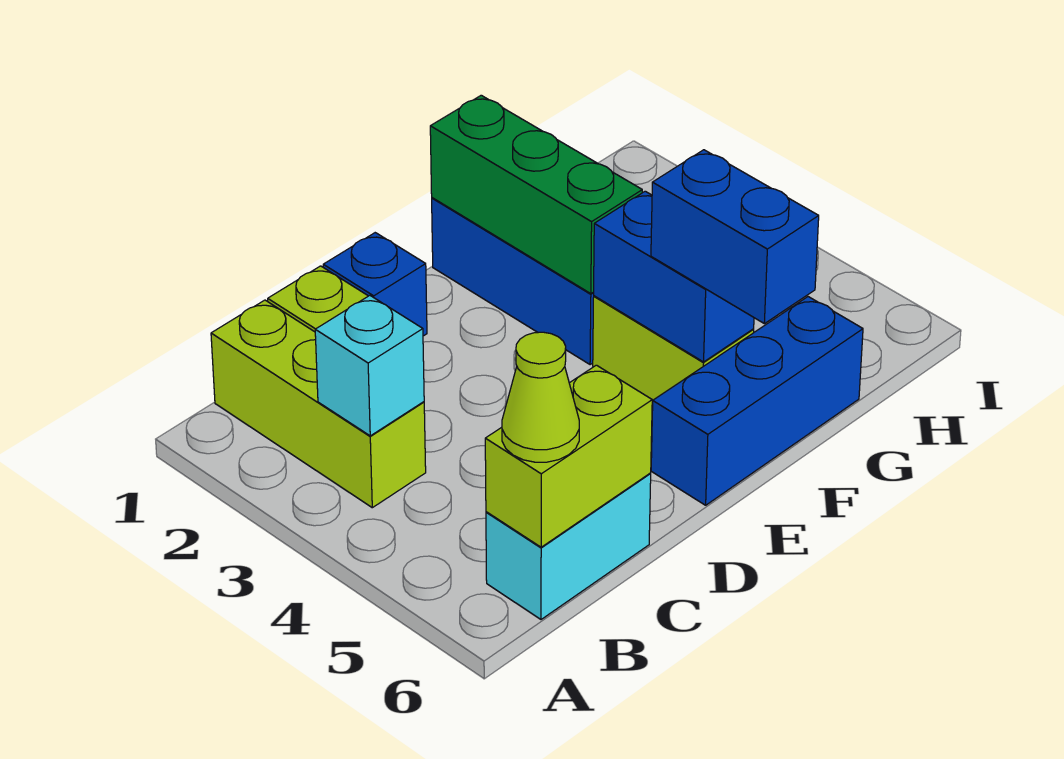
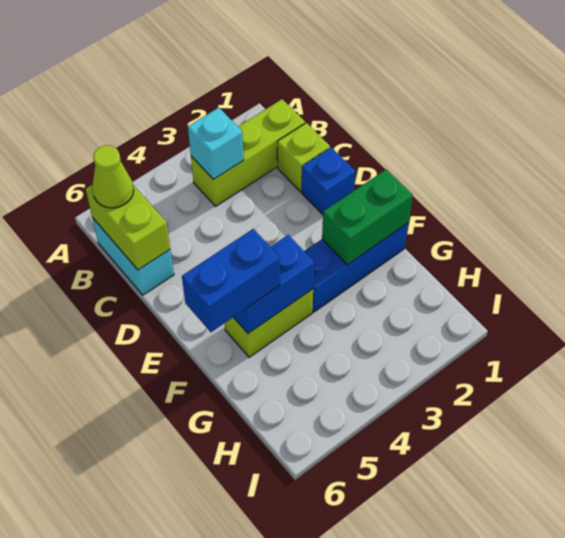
blue brick E6:G6 level 1 -> none
green brick F1:F3 level 2 -> green brick F1:F2 level 2

